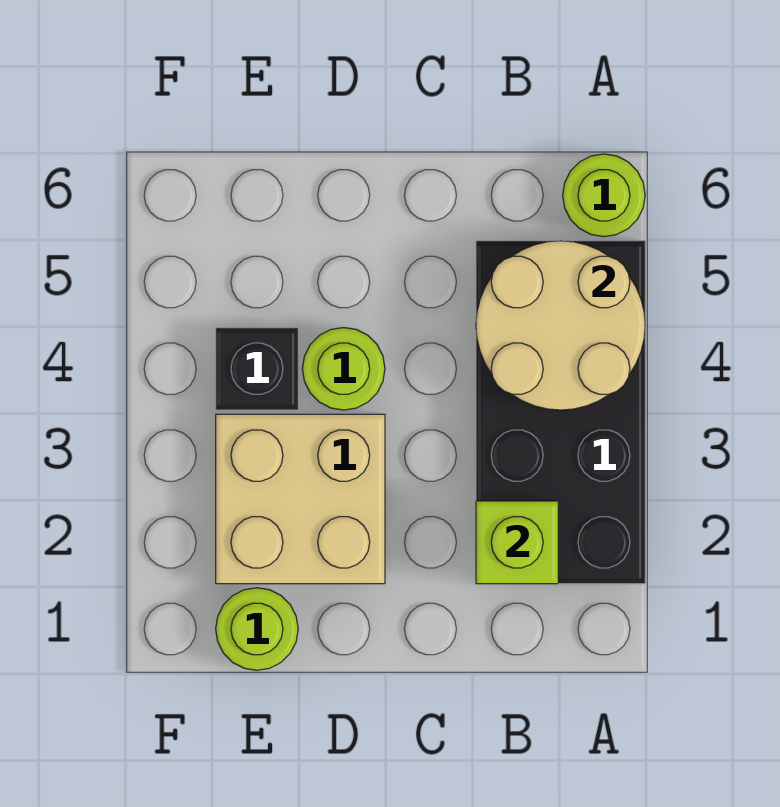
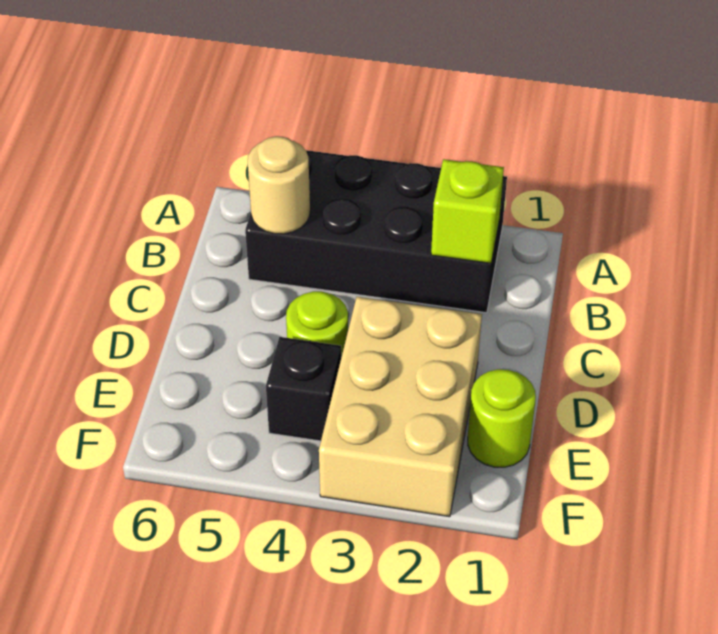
tan round brick A4:B5 level 2 -> tan round brick B5 level 2
lime round brick A6 level 1 -> none
tan brick D2:E3 level 1 -> tan brick D2:F3 level 1

